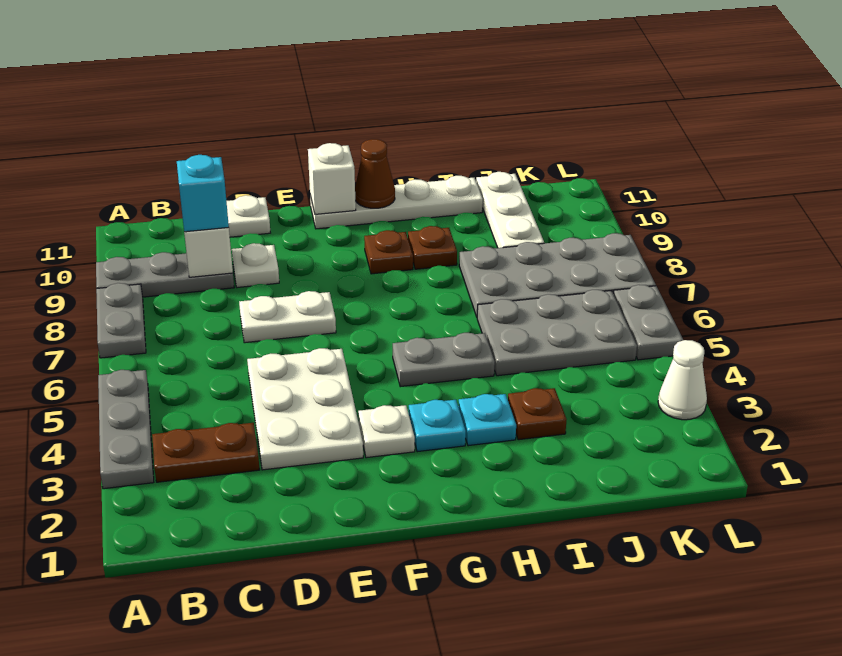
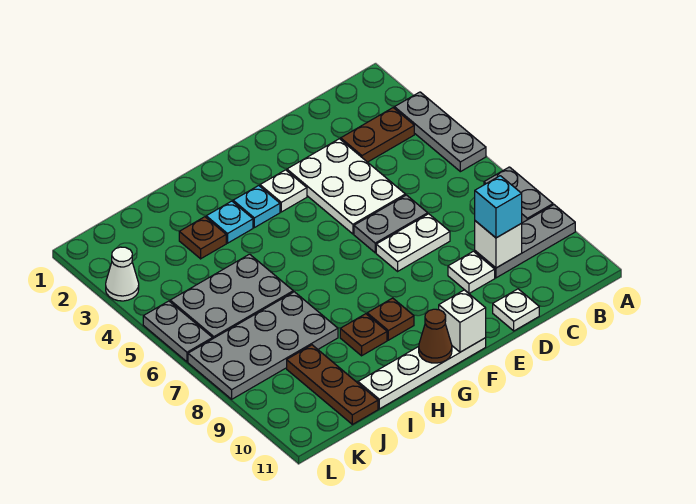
grey plate G5:H5 level 1 -> grey plate D6:E6 level 1
white plate J9:J11 level 1 -> brown plate J9:J11 level 1

